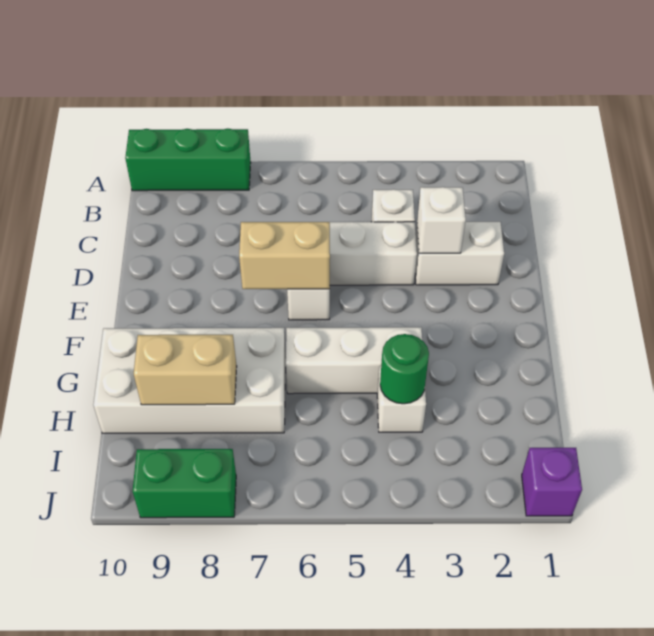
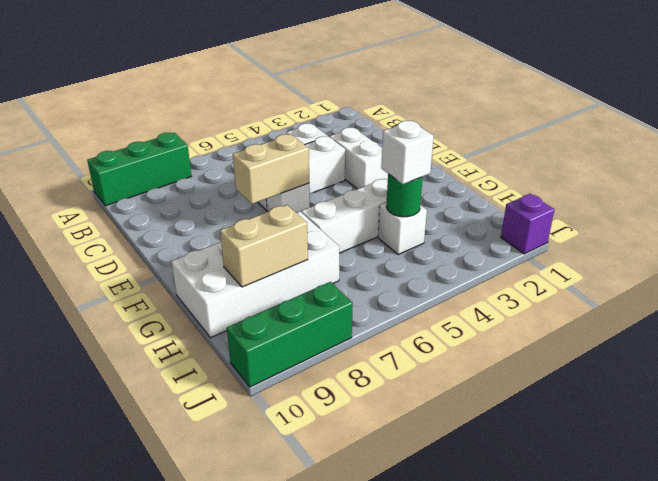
white brick D2:D3 level 1 -> white brick D3:E3 level 1
white brick D3 level 2 -> white brick H4 level 3
green brick J8:J9 level 1 -> green brick J8:J10 level 1

